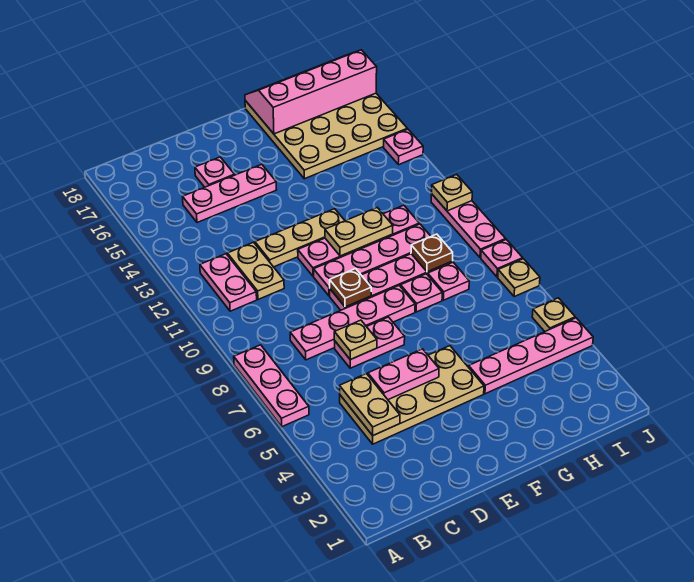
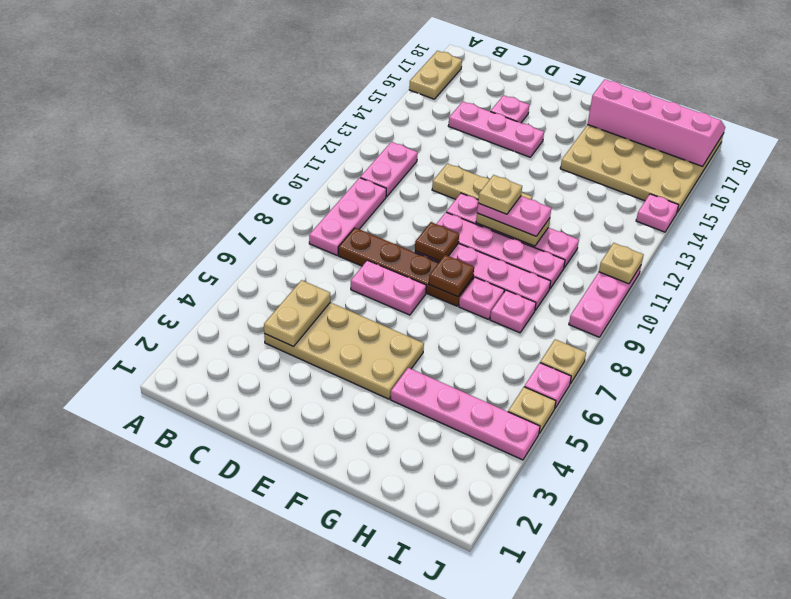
pink plate A6:A8 level 1 -> pink plate B8:B10 level 1
pink plate C8:F8 level 1 -> brown plate C8:F8 level 1
tan plate C11:C12 level 1 -> tan plate A16:A17 level 1
pink plate D5:E5 level 2 -> pink plate F11:G11 level 3
tan plate D7 level 2 -> tan plate F11 level 4
brown plate H9 level 2 -> brown plate F8 level 2
pink plate J8 level 1 -> pink plate J6 level 1

